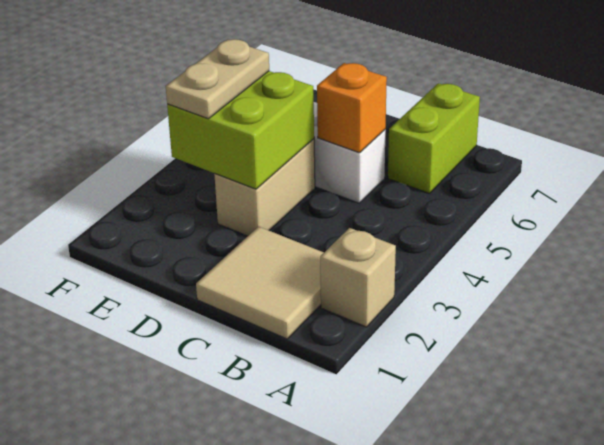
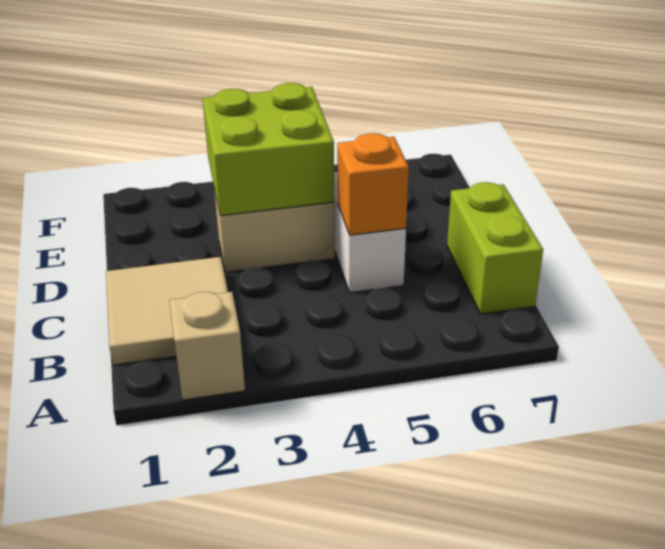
lime brick B6:B7 level 1 -> lime brick B7:C7 level 1
tan plate E3:E4 level 3 -> none

